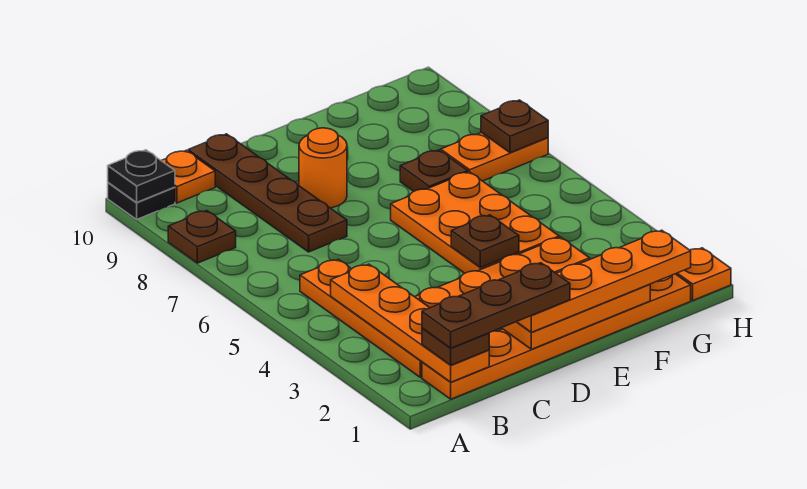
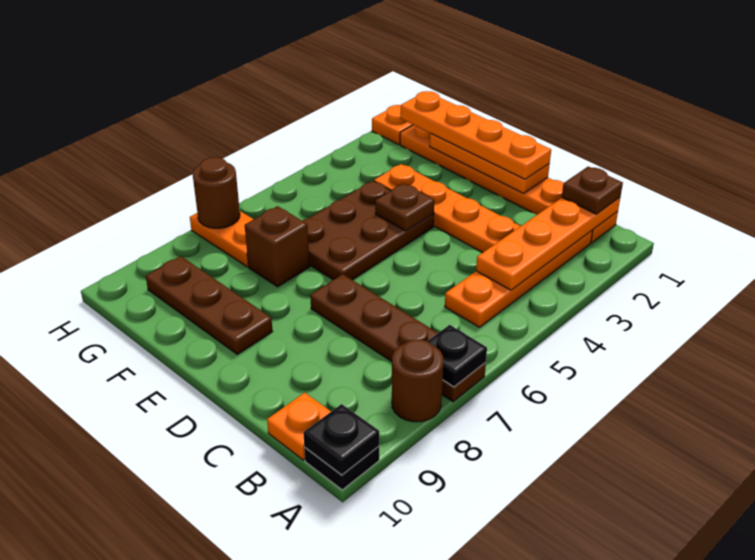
none -> black plate A7 level 2
brown plate A8 level 1 -> brown round brick A8 level 1
brown plate B1:D1 level 4 -> brown plate E9:G9 level 1
brown plate C7:C10 level 1 -> brown plate A7:D7 level 1
orange round brick D8 level 1 -> none
orange plate E4:F6 level 1 -> brown plate E4:F6 level 1
brown plate F7 level 1 -> brown brick F7 level 1
brown plate H7 level 2 -> brown round brick H7 level 2

